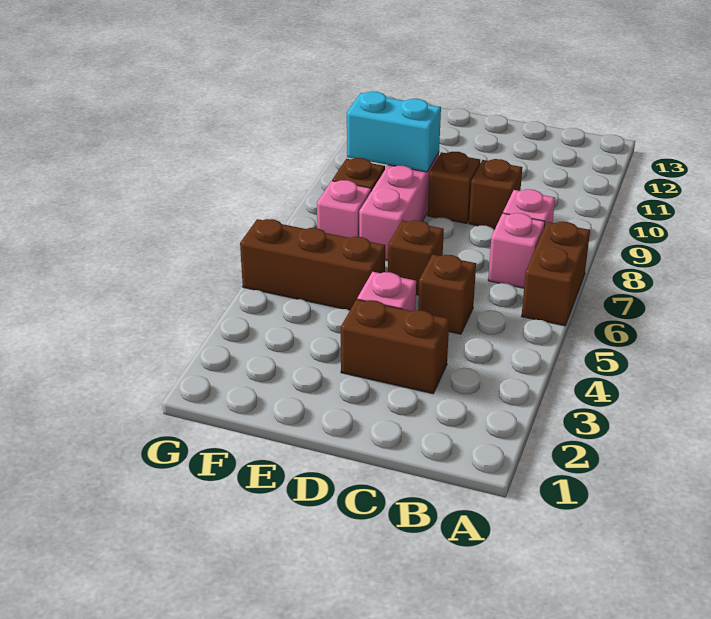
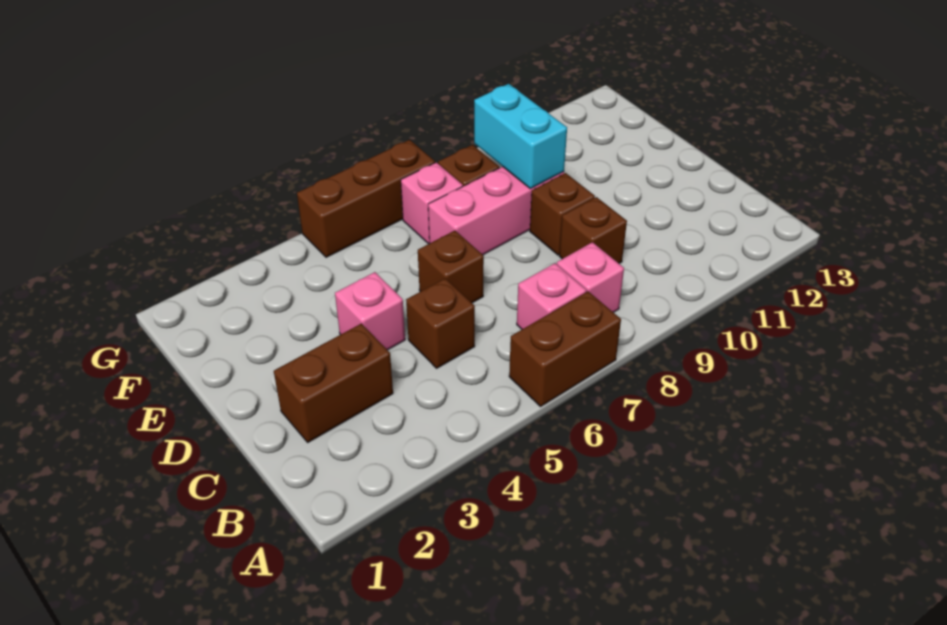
brown brick C3:D3 level 1 -> brown brick C2:C3 level 1
brown brick E5:G5 level 1 -> brown brick G5:G7 level 1

